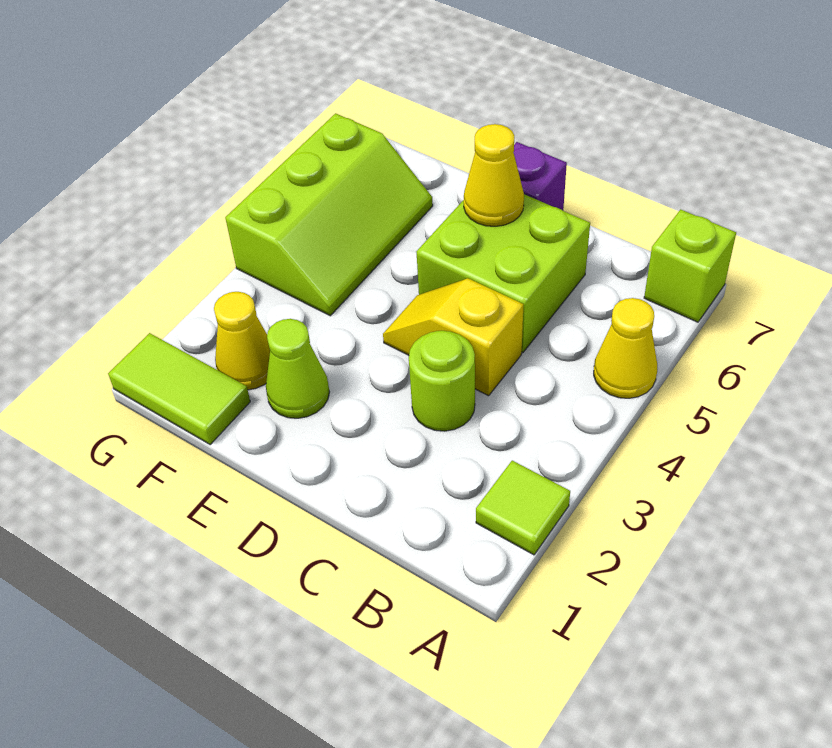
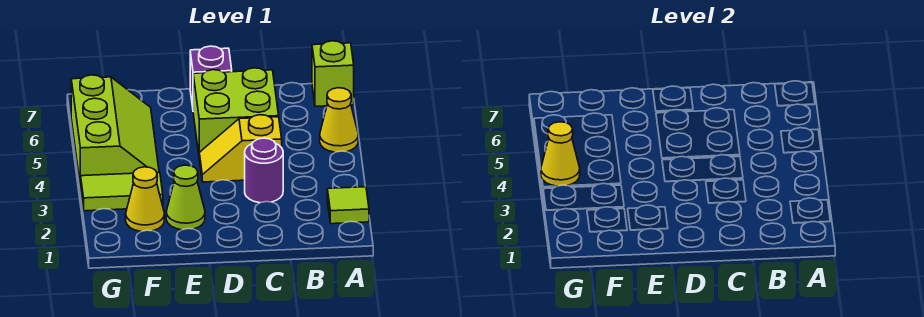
lime round brick C3 level 1 -> purple round brick C3 level 1
yellow cone D6 level 2 -> yellow cone G4 level 2
lime tile F1:G1 level 1 -> lime tile F3:G3 level 1

